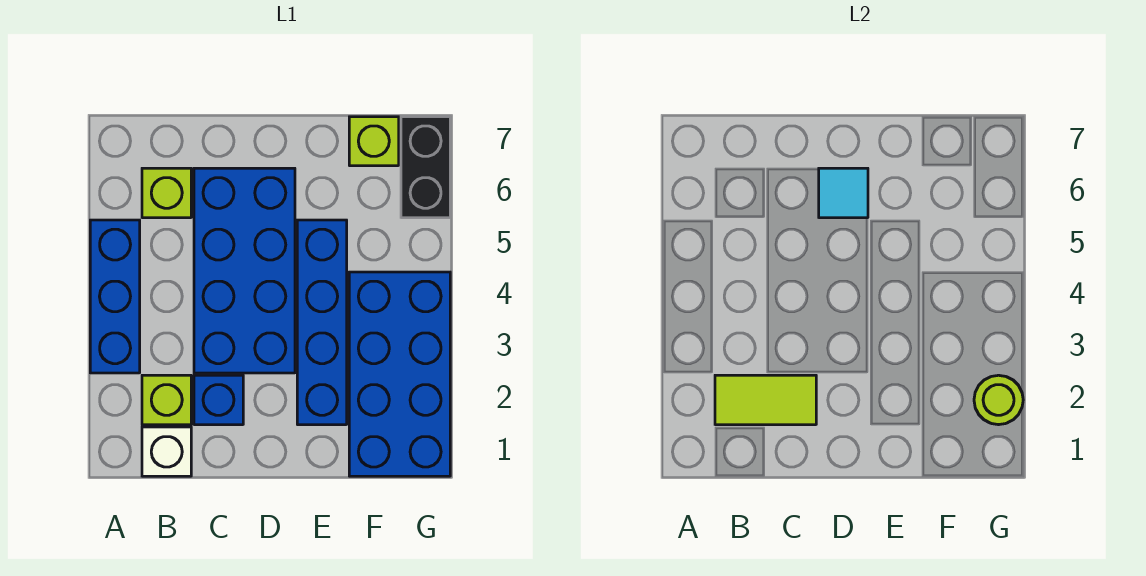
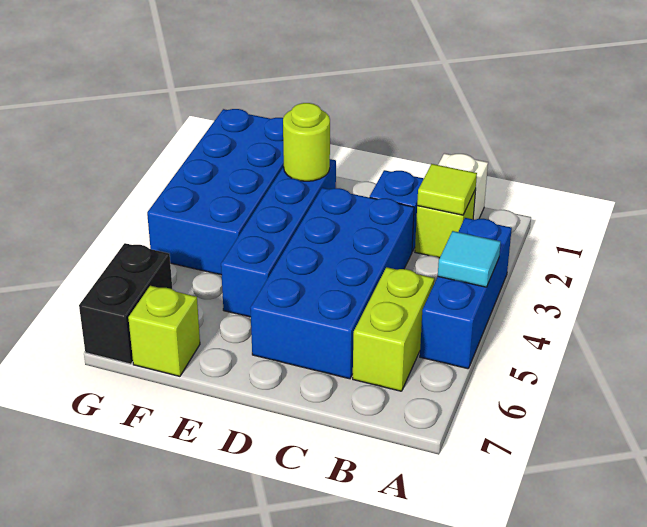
lime tile B2:C2 level 2 -> lime tile B2 level 2
lime brick B6 level 1 -> lime brick B5:B6 level 1
cyan tile D6 level 2 -> cyan tile A4 level 2
lime round brick G2 level 2 -> lime round brick E2 level 2

